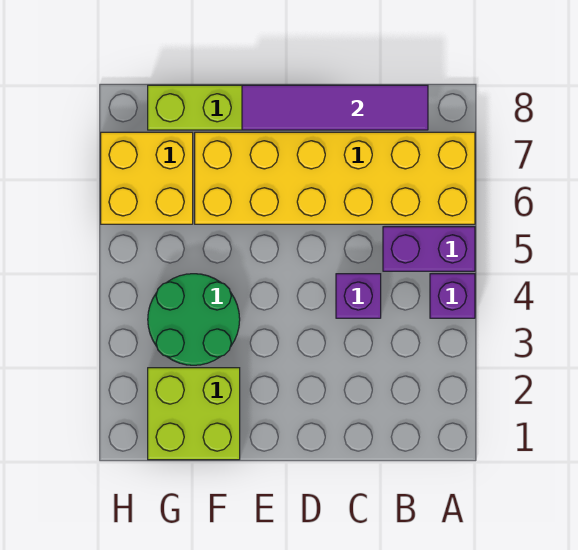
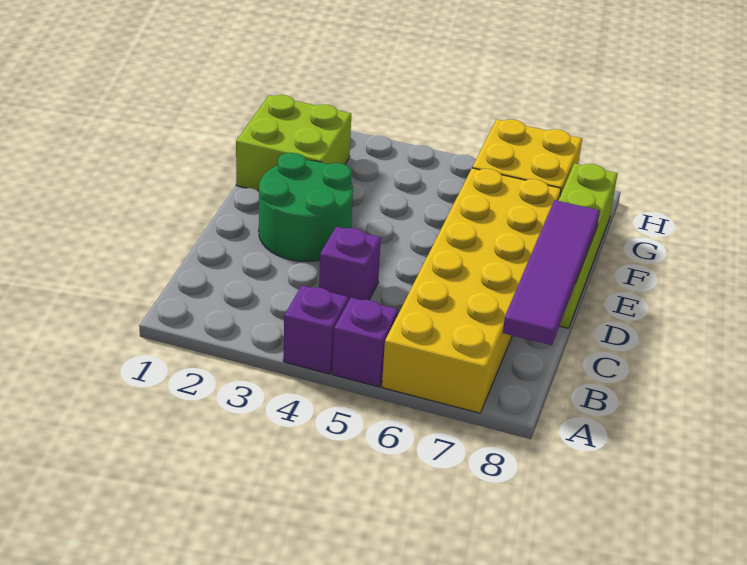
purple brick A5:B5 level 1 -> purple brick A5 level 1
green round brick F3:G4 level 1 -> green round brick D2:E3 level 1

